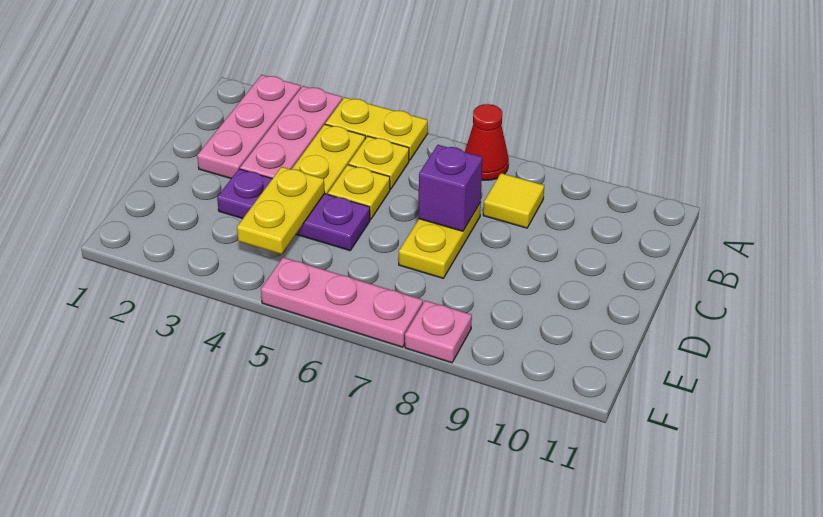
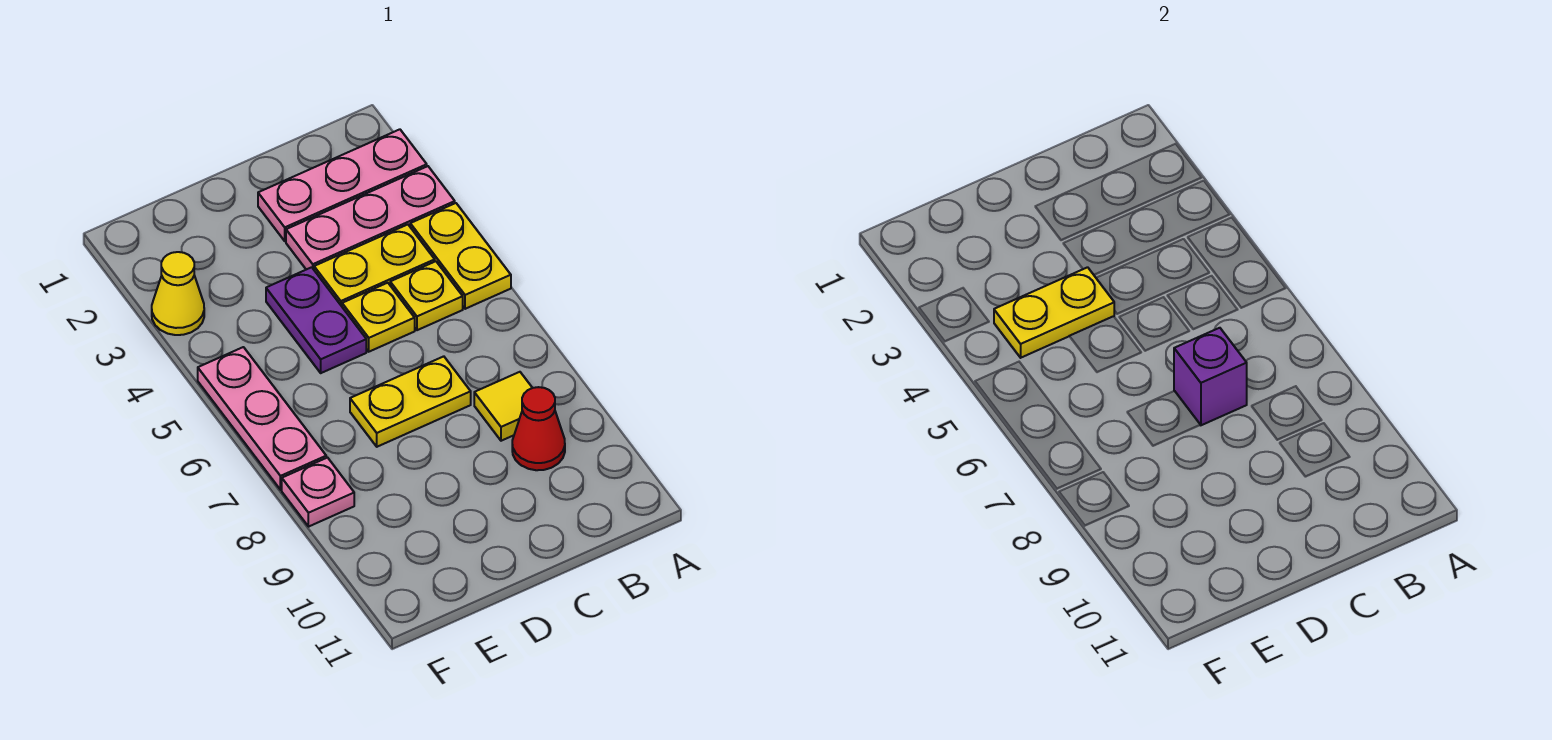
red cone A7 level 1 -> red cone B9 level 1
purple plate D3:D5 level 1 -> purple plate D4:D5 level 1
none -> yellow cone F3 level 1

